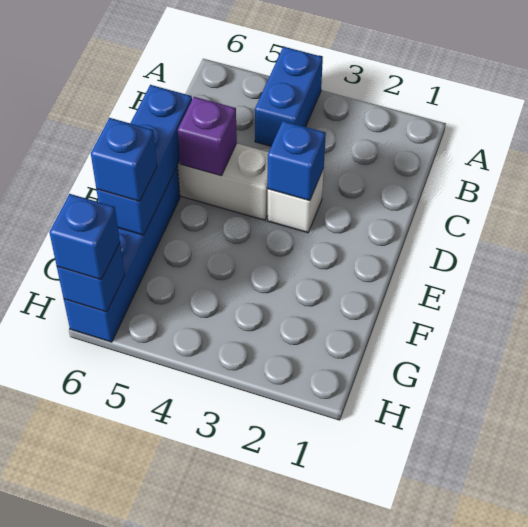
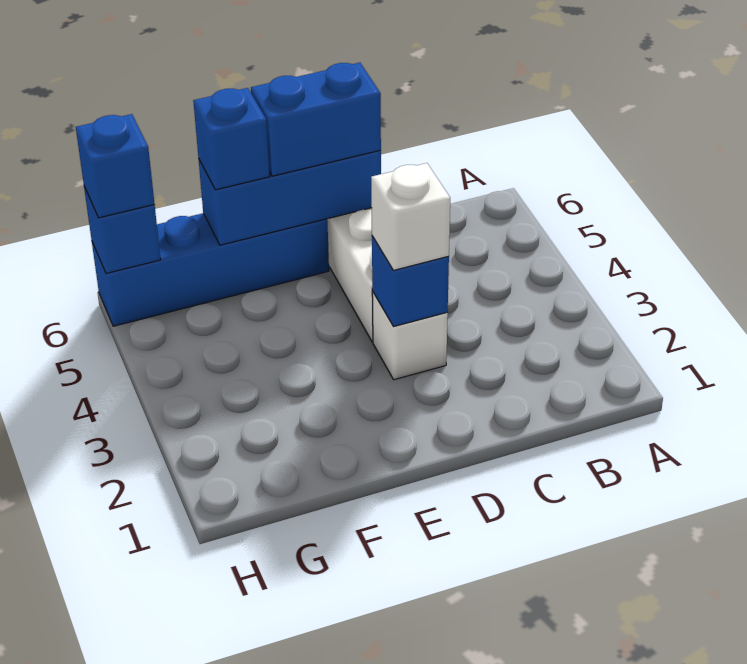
blue brick A4:B4 level 1 -> blue brick D6:E6 level 3
none -> white brick D3 level 3
purple brick D5 level 2 -> none

